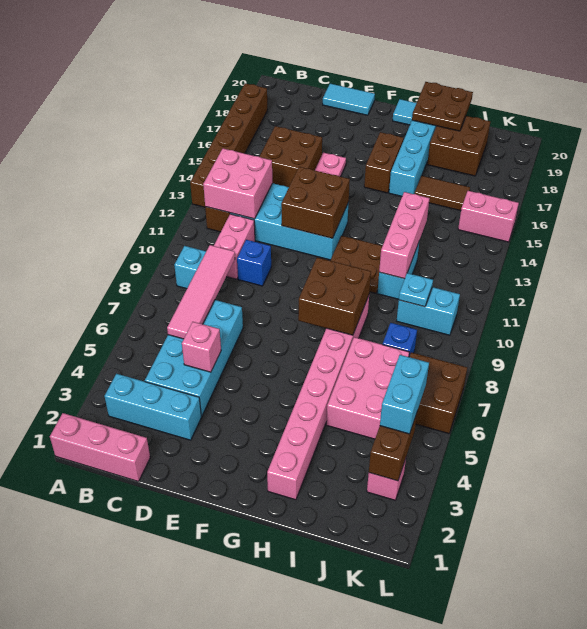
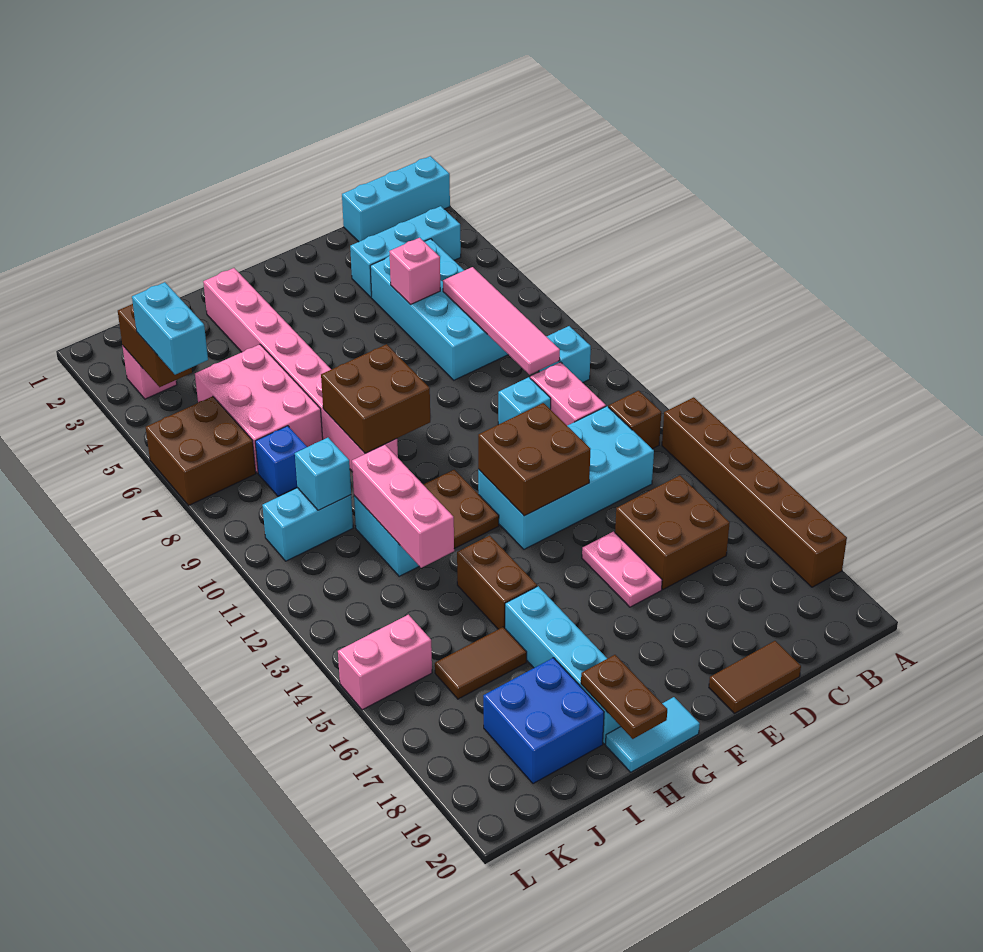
pink brick A1:C1 level 1 -> cyan brick A1:C1 level 1
pink brick B12:C13 level 2 -> none
blue brick D10 level 1 -> cyan brick D10 level 1
cyan tile D20:E20 level 1 -> brown tile D20:E20 level 1
brown brick G16:G17 level 1 -> brown brick H14:H15 level 1
brown plate H19:I20 level 2 -> brown plate H19:H20 level 2
brown brick I18:J19 level 1 -> blue brick I18:J19 level 1
cyan plate J10 level 2 -> cyan brick J10 level 2

